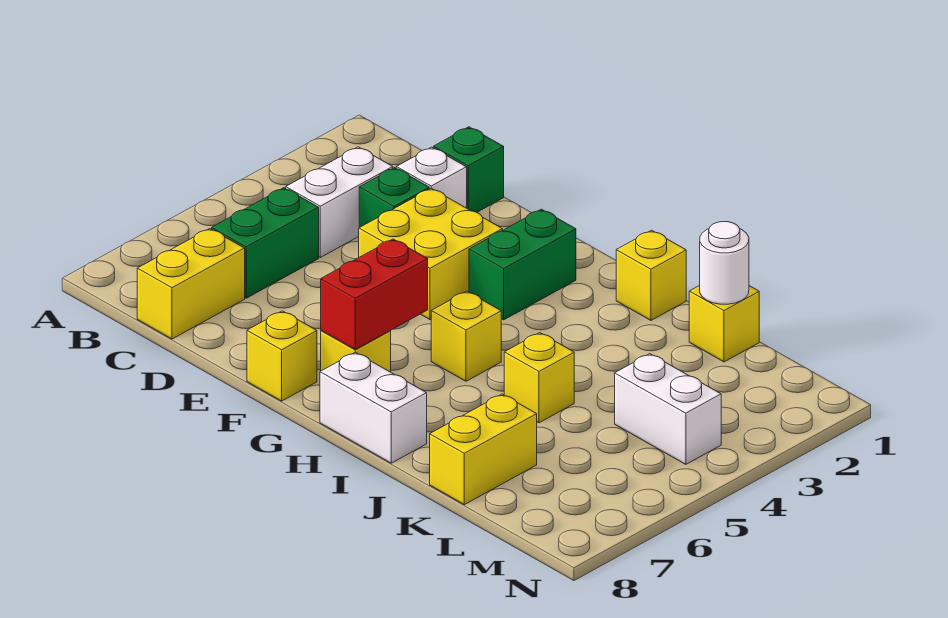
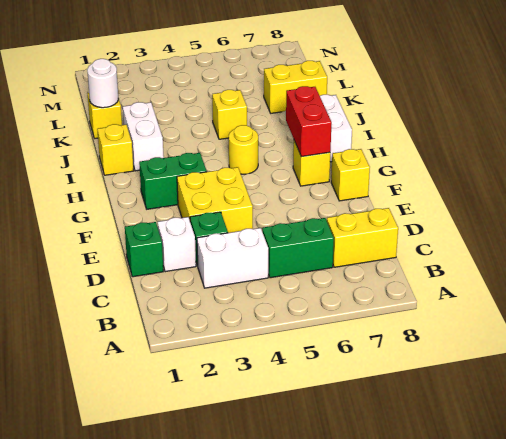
red brick G6:G7 level 2 -> red brick G7:H7 level 2
yellow brick H5 level 1 -> yellow round brick H5 level 1
white brick L4:M4 level 1 -> white brick I2:J2 level 1

